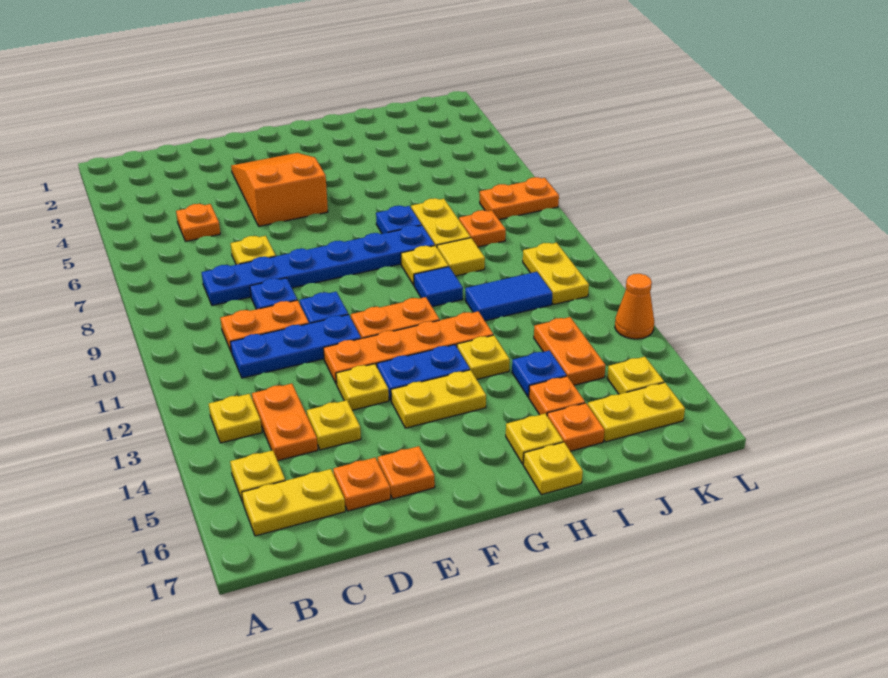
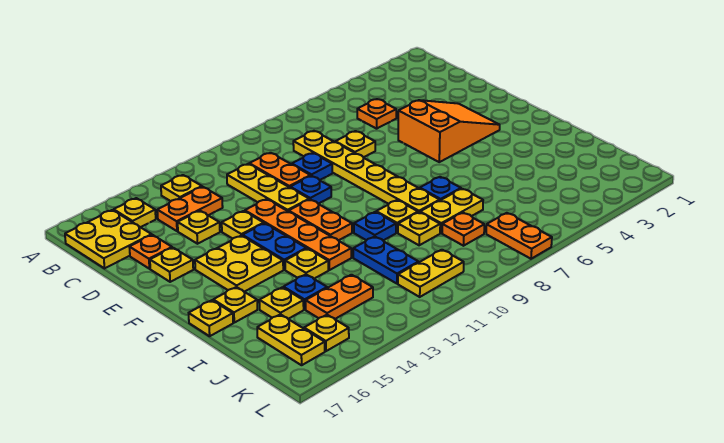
yellow plate B16:C16 level 1 -> yellow plate B16:C17 level 1
blue plate C8:H8 level 1 -> yellow plate C8:H8 level 1
blue plate C11:E11 level 1 -> yellow plate C11:E11 level 1
orange plate E16 level 1 -> yellow plate E16 level 1
yellow plate F14:G14 level 1 -> yellow plate F14:G15 level 1
blue tile H10 level 1 -> blue plate H10 level 1
yellow tile I9 level 1 -> yellow plate I9 level 1
blue tile I11:J11 level 1 -> blue plate I11:J11 level 1
orange plate I15 level 1 -> yellow plate I15 level 1
orange plate I16 level 1 -> none
orange cone L13 level 1 -> none

